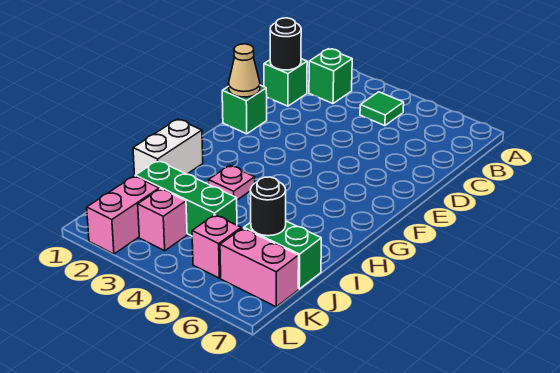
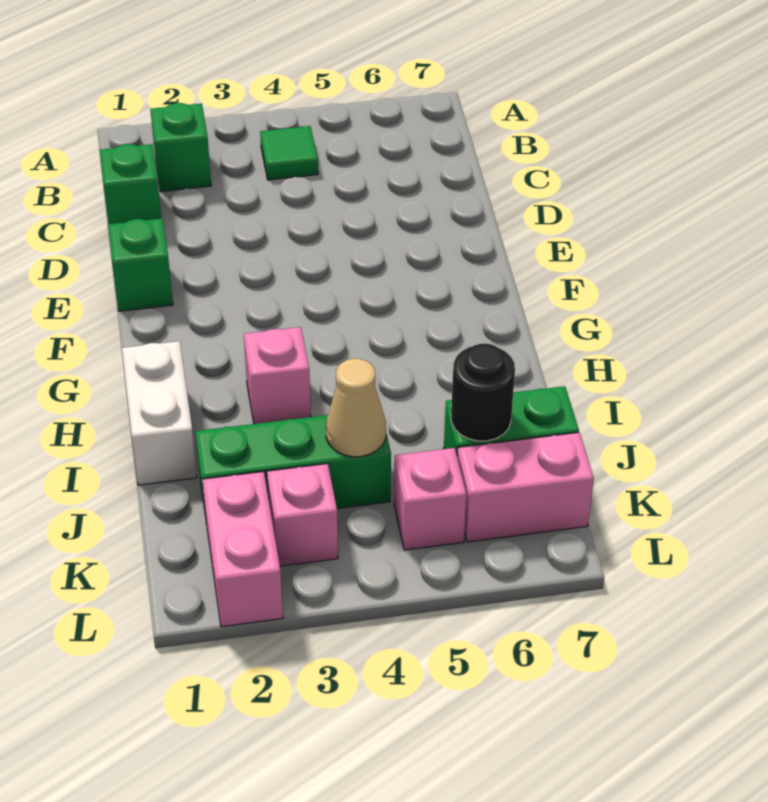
black round brick C1 level 2 -> none
tan cone E1 level 2 -> tan cone J4 level 2
pink plate H3 level 1 -> pink brick H3 level 1

